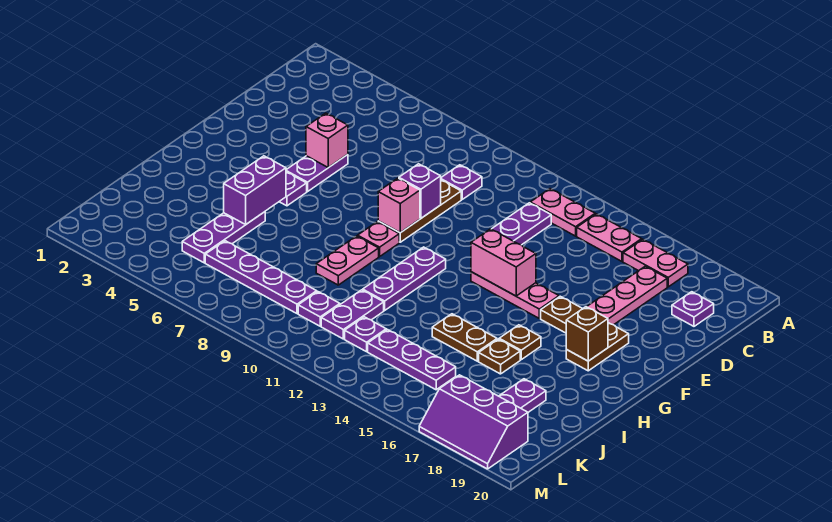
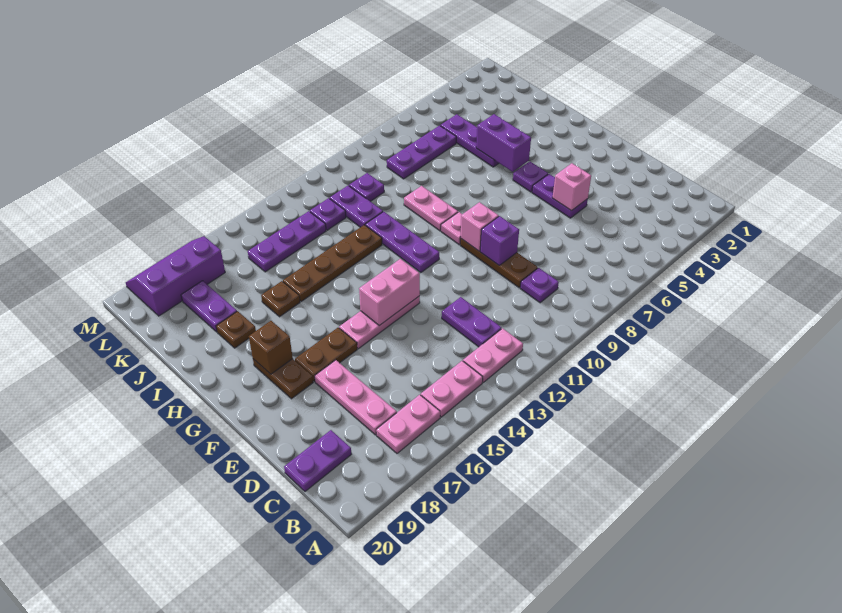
purple plate C19 level 1 -> purple plate C19:C20 level 1
brown plate H16 level 1 -> brown plate I18 level 1
brown plate I14:I15 level 1 -> brown plate I12:I15 level 1
purple plate K6:K9 level 1 -> purple plate K6:K8 level 1

